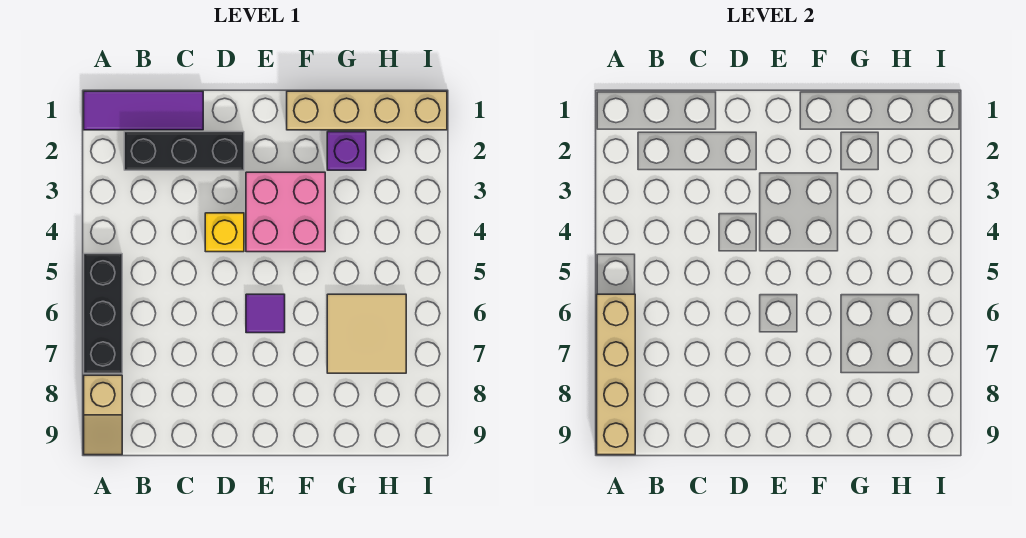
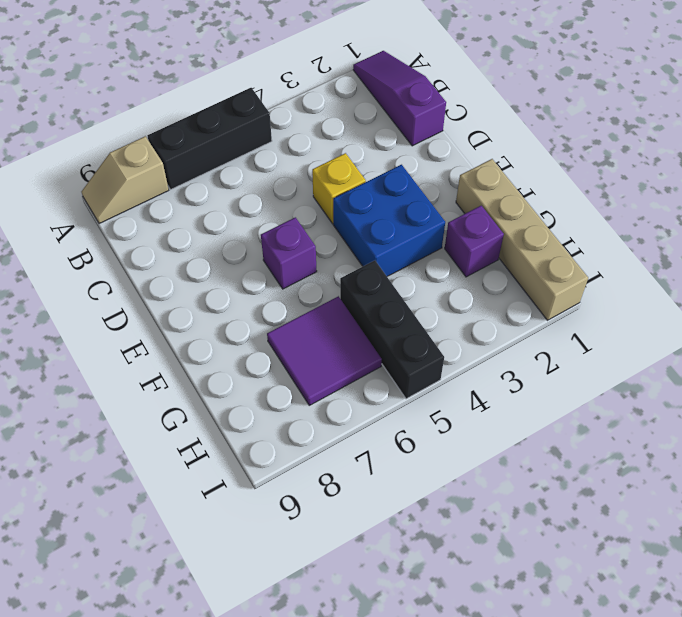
purple tile A1:C1 level 1 -> purple slope A1:C1 level 1 top C
tan brick A6:A9 level 2 -> none
black brick B2:D2 level 1 -> black brick G5:I5 level 1
pink brick E3:F4 level 1 -> blue brick E3:F4 level 1
purple tile E6 level 1 -> purple brick E6 level 1
tan tile G6:H7 level 1 -> purple tile G6:H7 level 1

